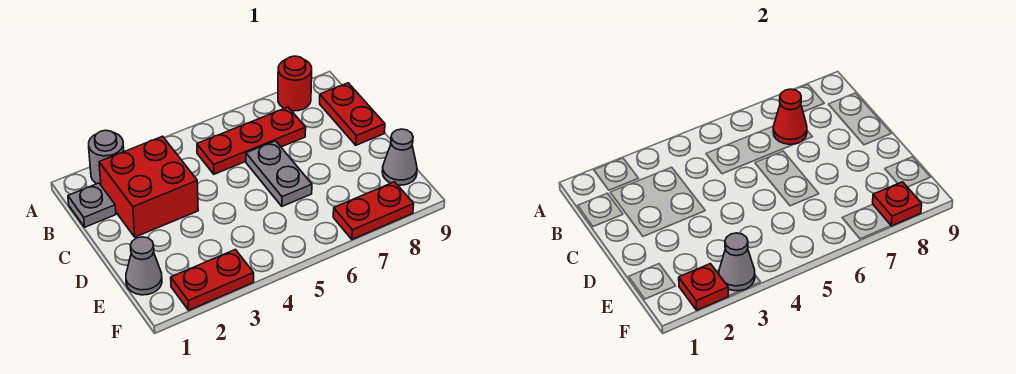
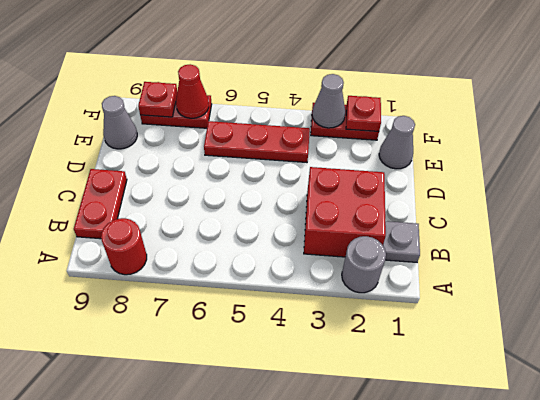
red plate B5:B7 level 1 -> red plate E4:E6 level 1
red cone B7 level 2 -> red cone F7 level 2
grey plate C6:D6 level 1 -> none

